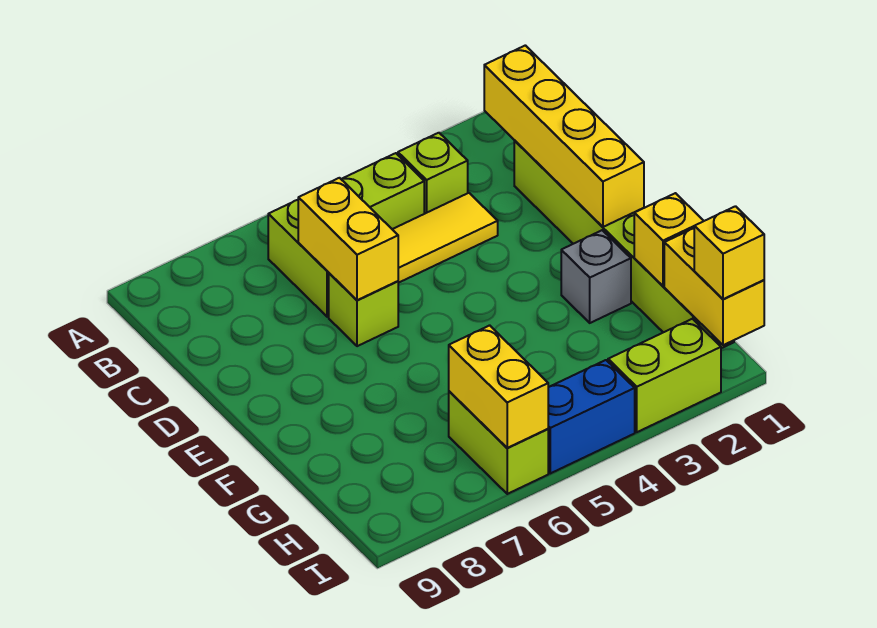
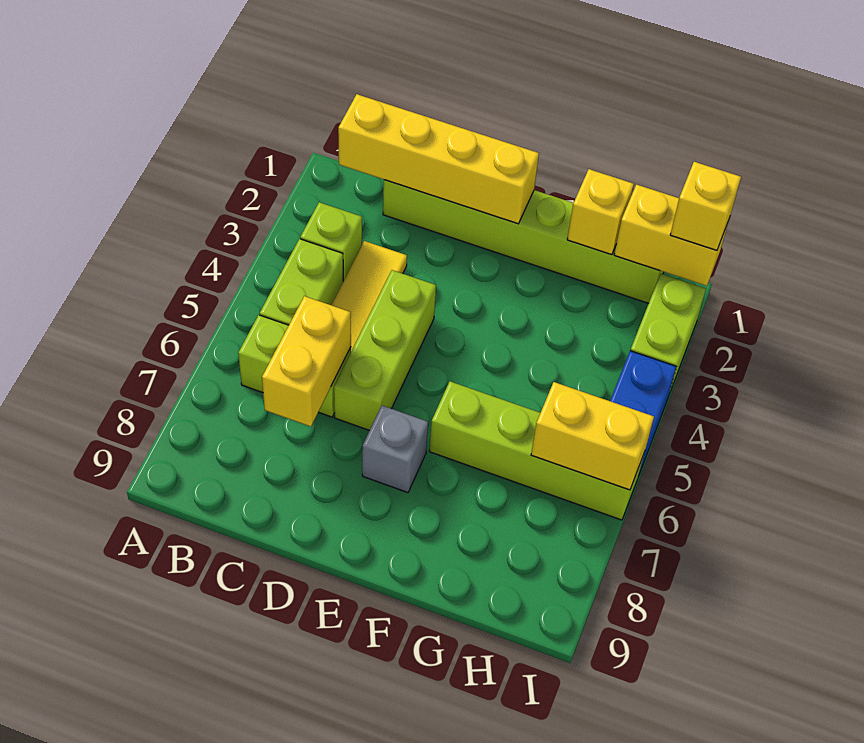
yellow brick C6:D6 level 2 -> yellow brick C6:C7 level 2
lime brick D6 level 1 -> lime brick D4:D6 level 1
grey brick F2 level 1 -> grey brick E7 level 1
lime brick H6:I6 level 1 -> lime brick F6:I6 level 1

